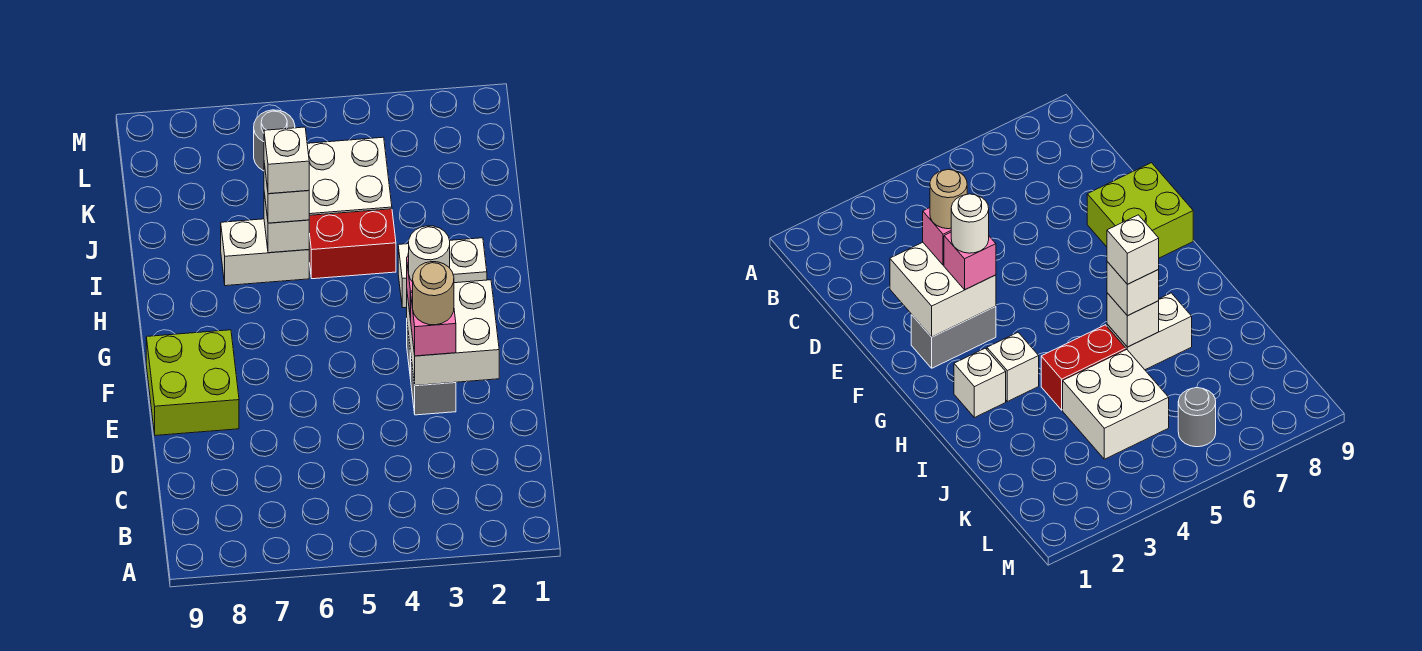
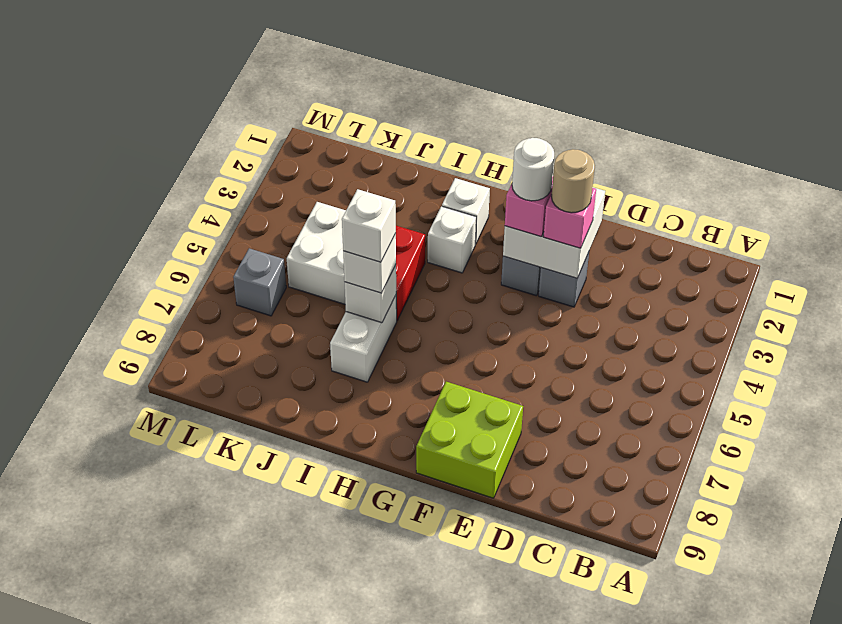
grey round brick L6 level 1 -> grey brick L6 level 1

